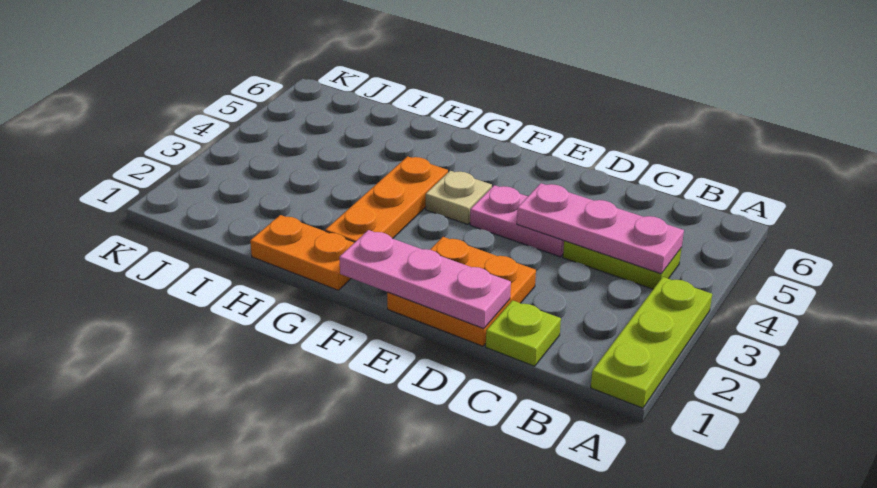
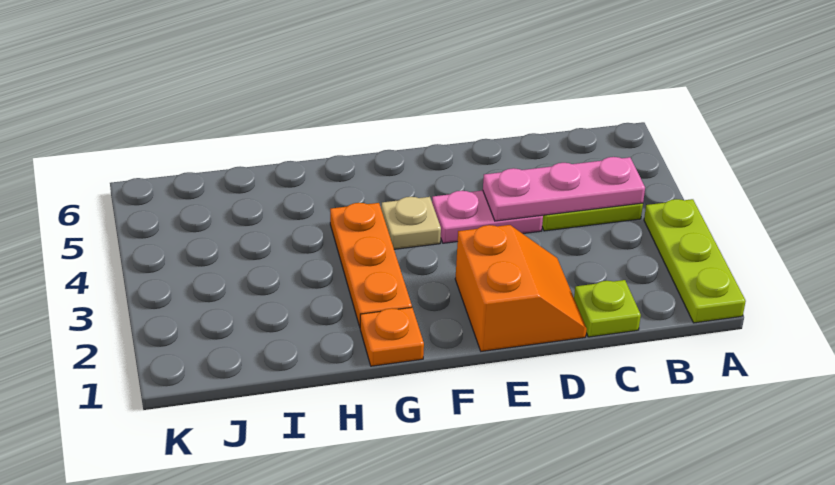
orange plate D1:E2 level 1 -> orange slope D1:E2 level 1 top E
pink plate D1:F1 level 2 -> none
orange plate G1:H1 level 1 -> orange plate G1 level 1

